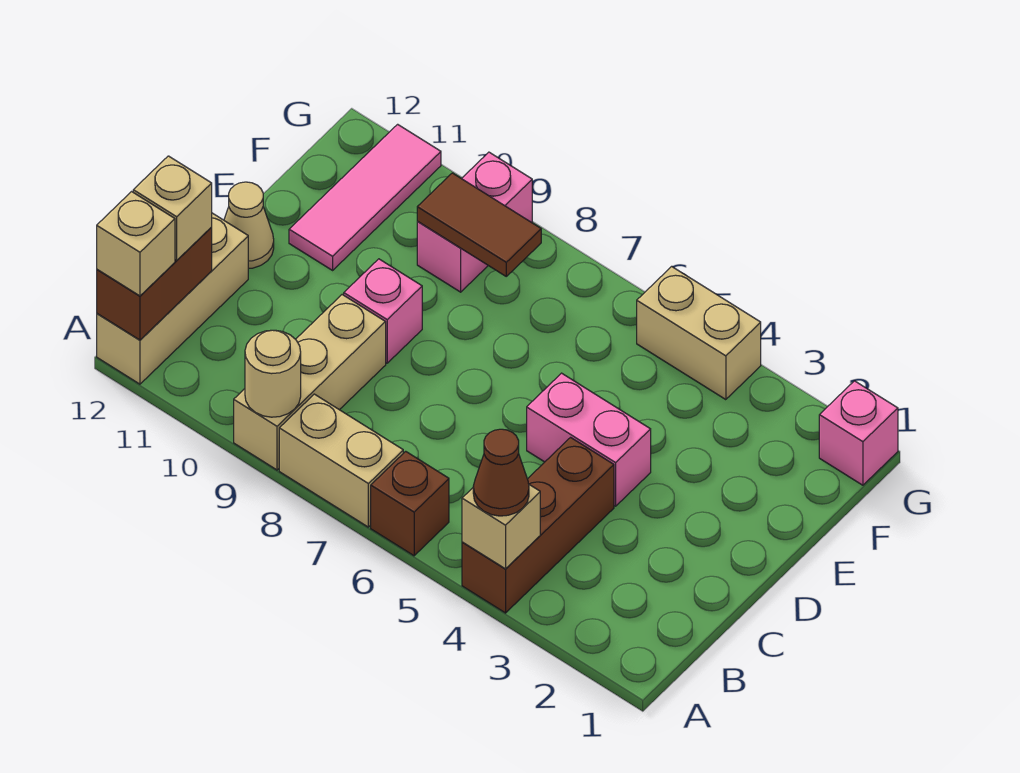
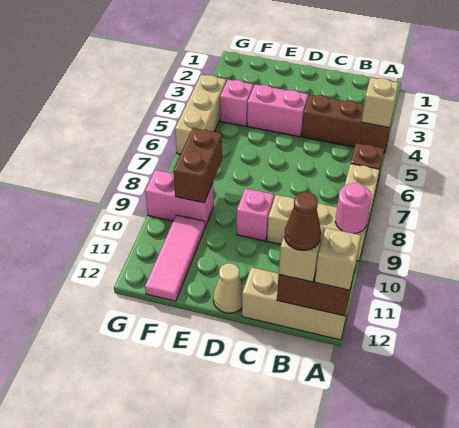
brown cone A4 level 3 -> brown cone B12 level 4
tan round brick A9 level 2 -> pink round brick A9 level 2
pink brick D4:D5 level 1 -> pink brick D4:E4 level 1
pink tile E11:G11 level 1 -> pink tile F10:F12 level 1
brown tile F8:F9 level 2 -> brown brick F8:F9 level 2
pink brick G1 level 1 -> pink brick F4 level 1
tan brick G4:G5 level 1 -> tan brick G4:G6 level 1

